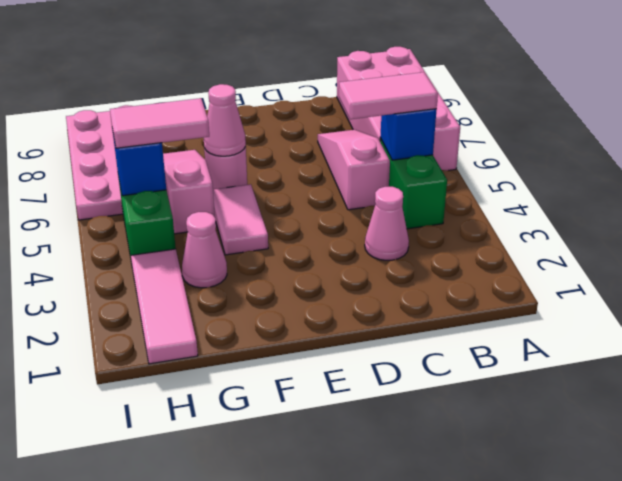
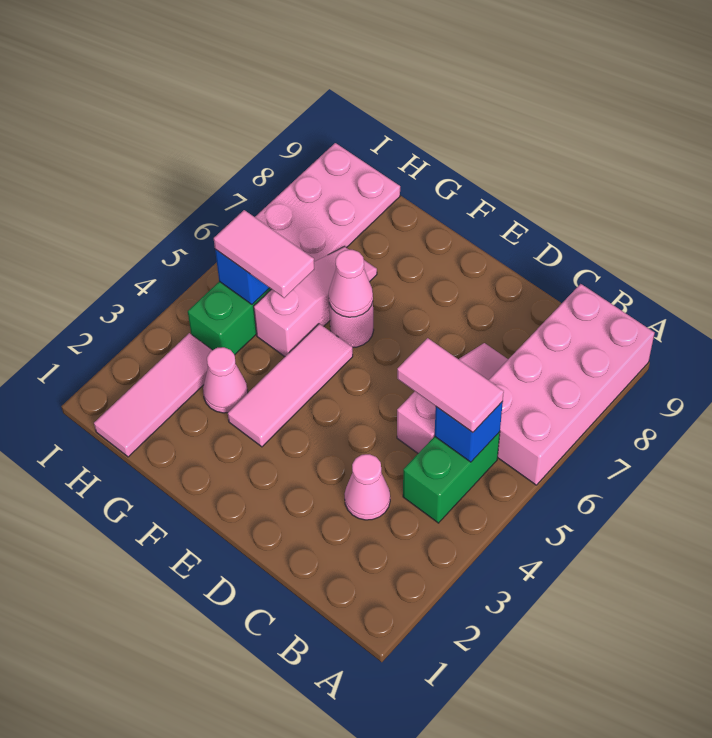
pink tile F4:F5 level 1 -> pink tile F3:F5 level 1

